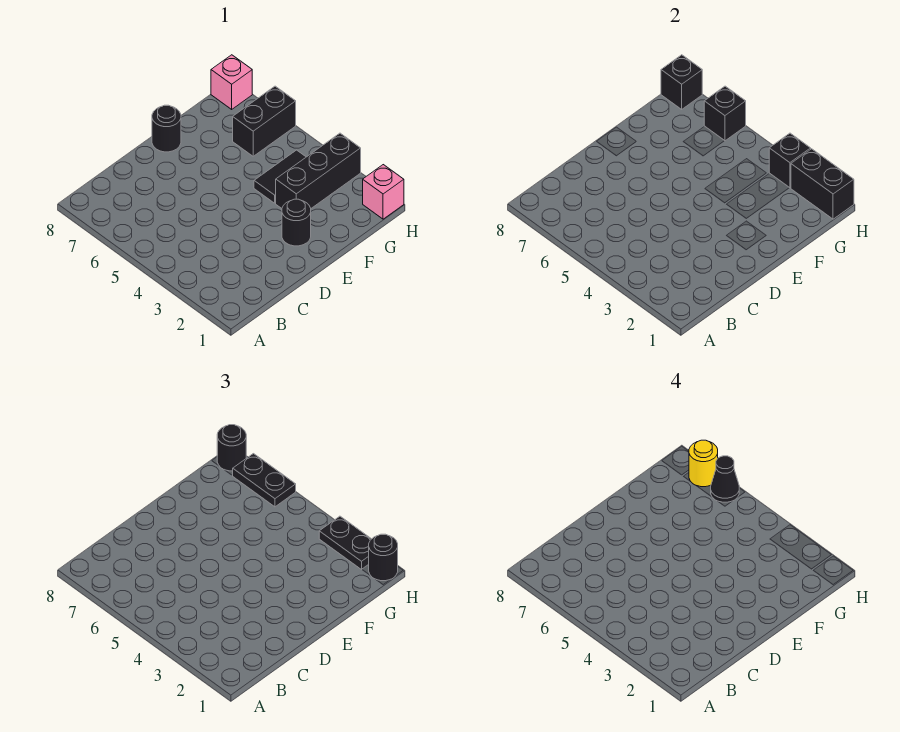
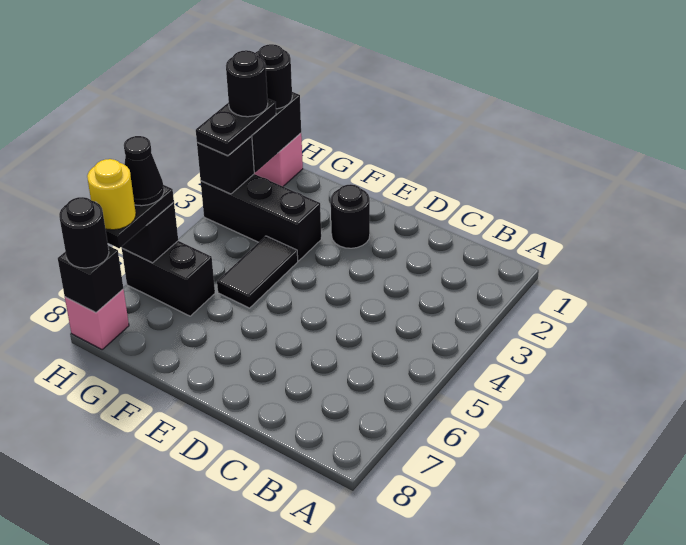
black round brick E8 level 1 -> black round brick H2 level 4
black tile F4:G4 level 1 -> black tile F4:F5 level 1

